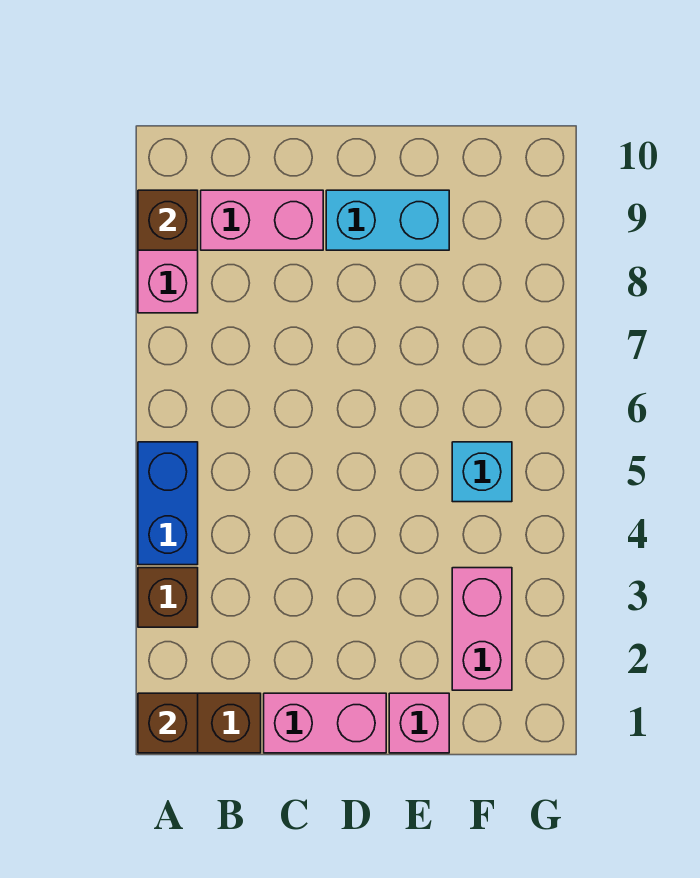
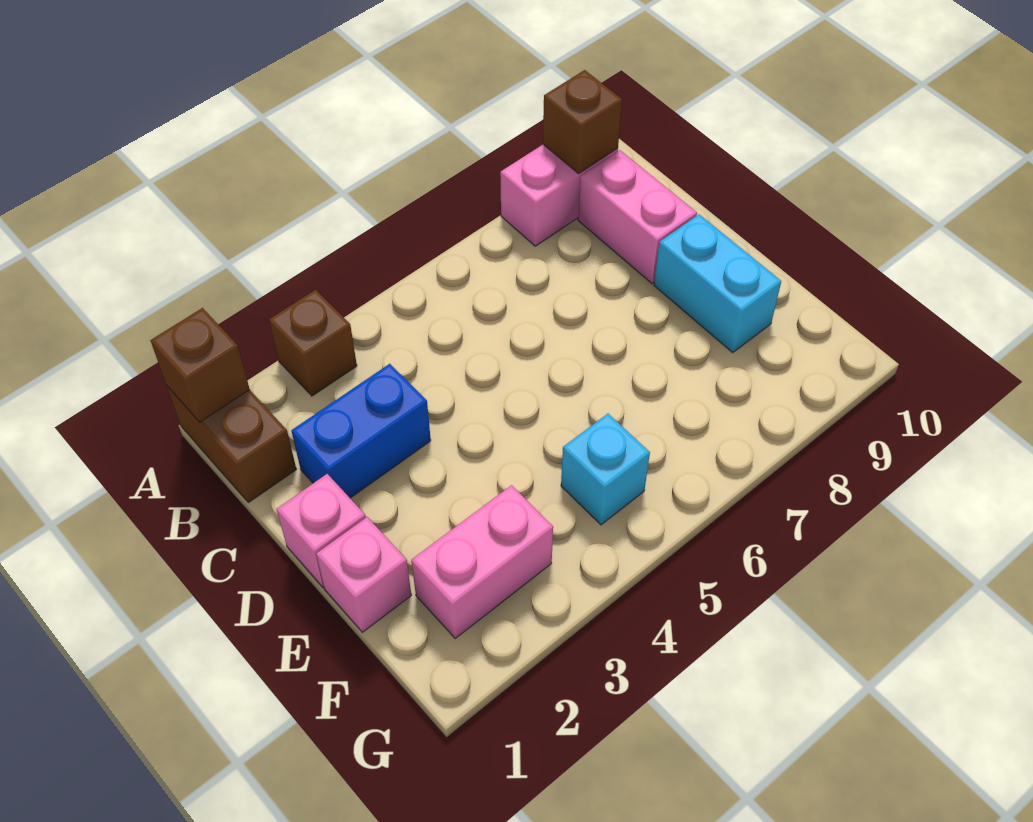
blue brick A4:A5 level 1 -> blue brick C2:C3 level 1
pink brick C1:D1 level 1 -> pink brick D1 level 1

